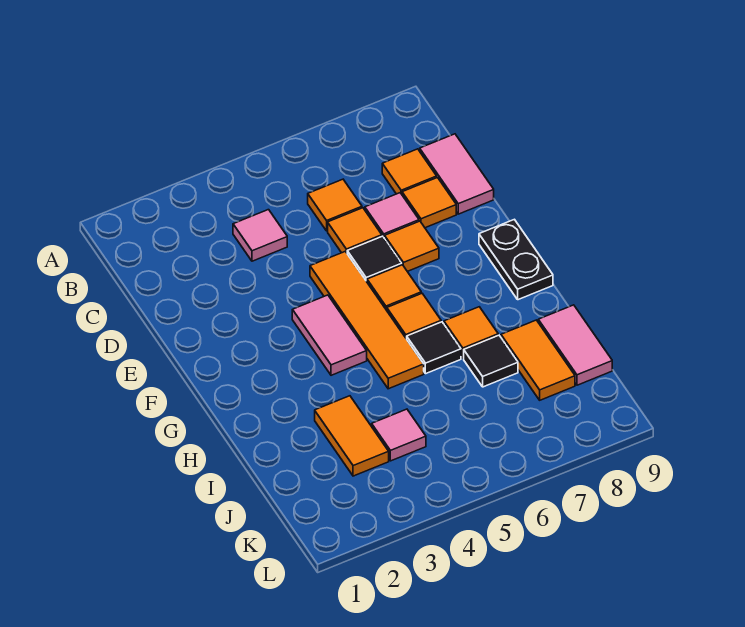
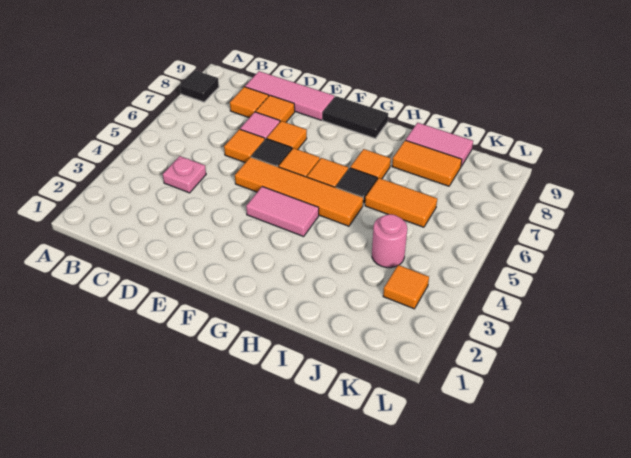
pink tile C4 level 1 -> pink plate C4 level 1
orange tile C6 level 1 -> orange tile K3 level 1
pink tile C9:D9 level 1 -> pink tile C9:E9 level 1
black plate F9:G9 level 1 -> black tile F9:G9 level 1
orange tile I3:J3 level 1 -> orange tile I6:J6 level 1
black tile I7 level 1 -> black tile A8 level 1
pink tile J4 level 1 -> pink round brick J4 level 1

